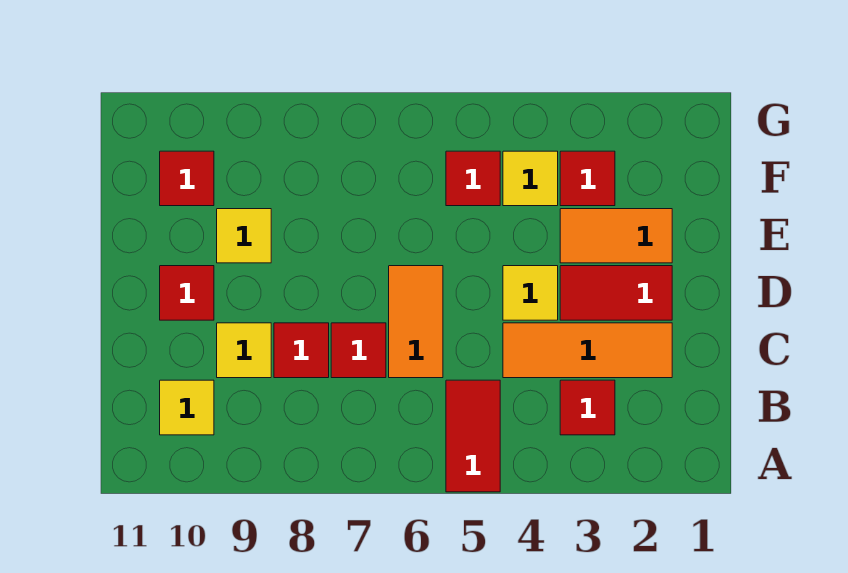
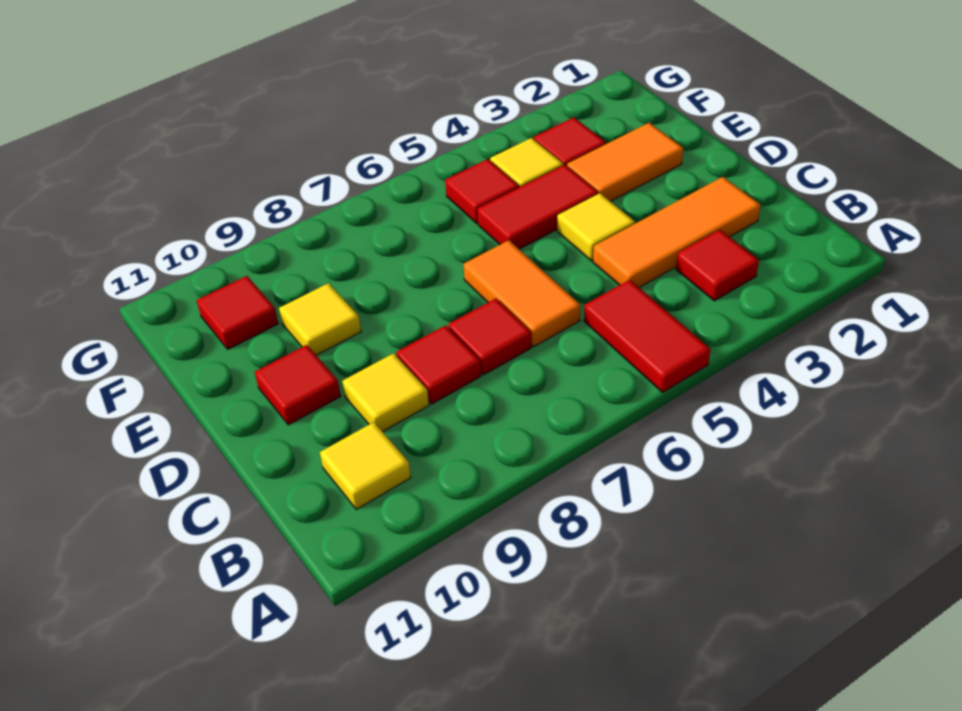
red tile D2:D3 level 1 -> red tile E4:E5 level 1

